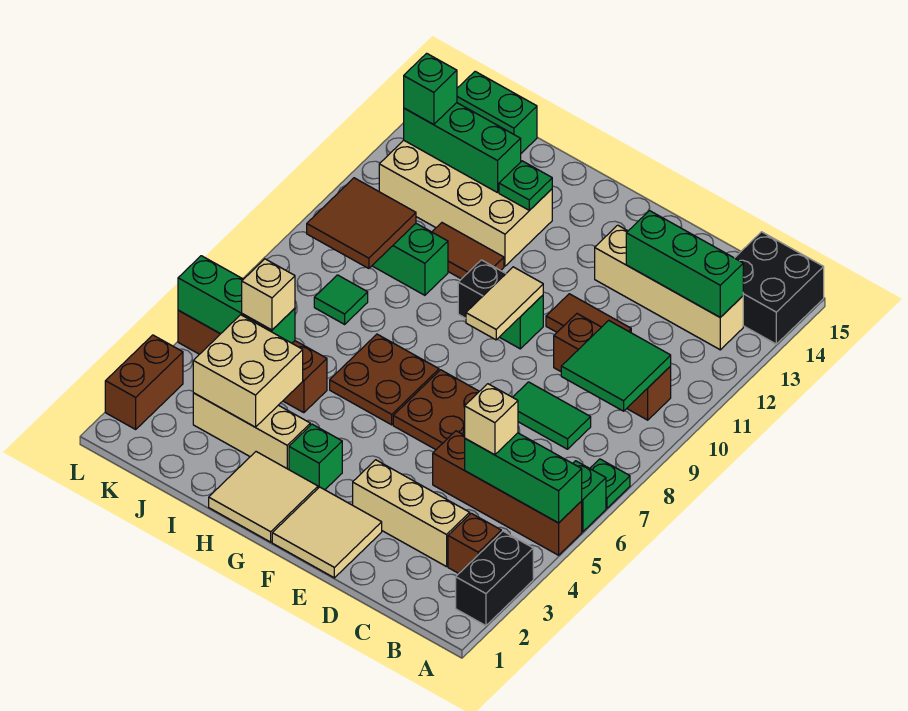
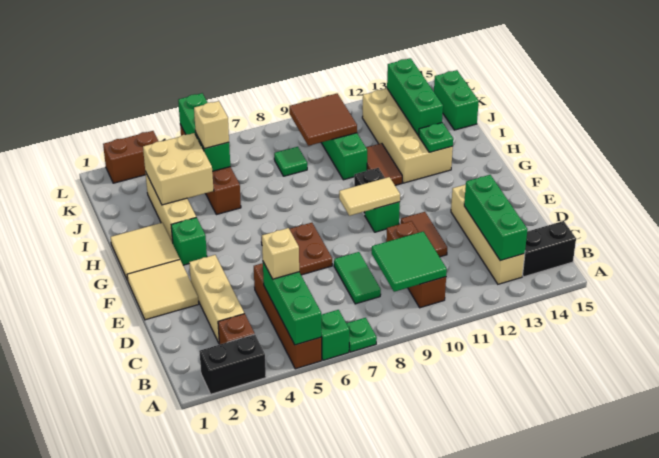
black brick A14:B15 level 1 -> black brick B14:B15 level 1
brown plate G6:H7 level 1 -> none
green brick K13 level 3 -> none

